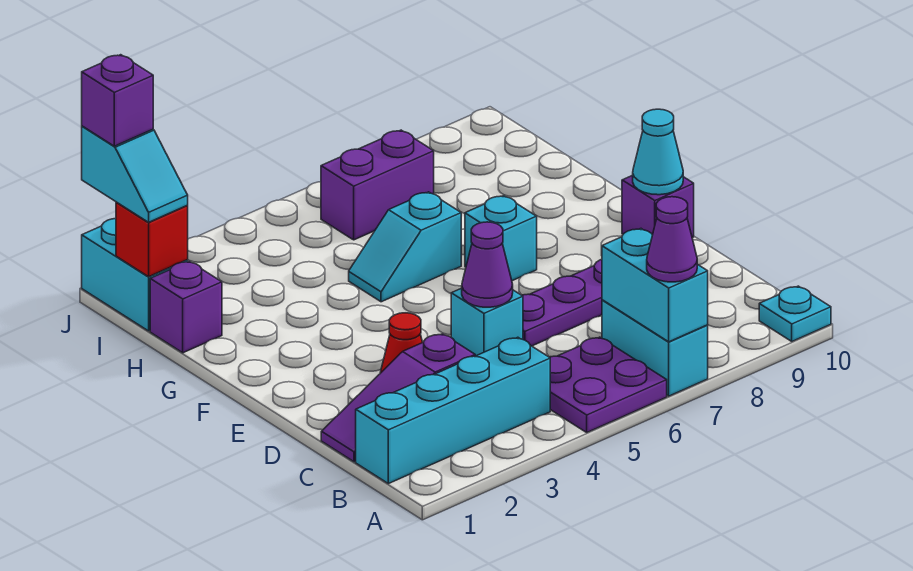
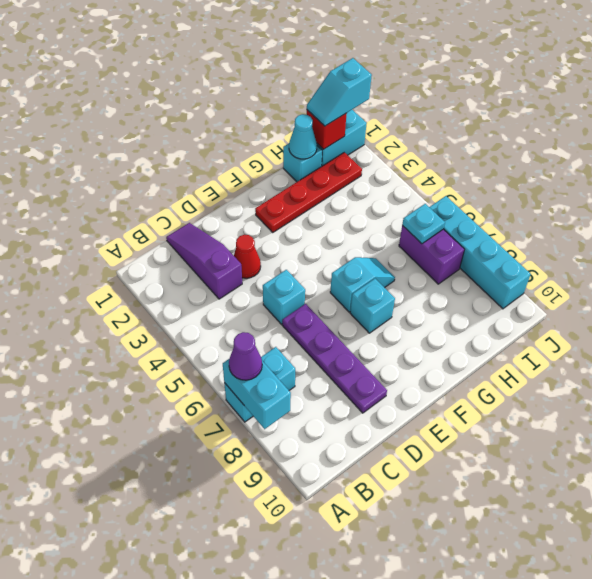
purple plate A5:B6 level 1 -> none
cyan brick A7:B7 level 2 -> cyan brick A7:A8 level 2
cyan plate A10 level 1 -> cyan plate I6 level 2
cyan brick B1:B4 level 1 -> cyan brick J6:J9 level 1
purple cone D5 level 2 -> none
purple brick E10 level 1 -> none
cyan cone E10 level 2 -> cyan cone H1 level 2
none -> red plate F2:I2 level 1
cyan slope G5:G6 level 1 top 6 -> cyan slope F6:G6 level 1 top F
purple brick H1 level 1 -> cyan brick H1 level 1
purple brick J1 level 4 -> none

